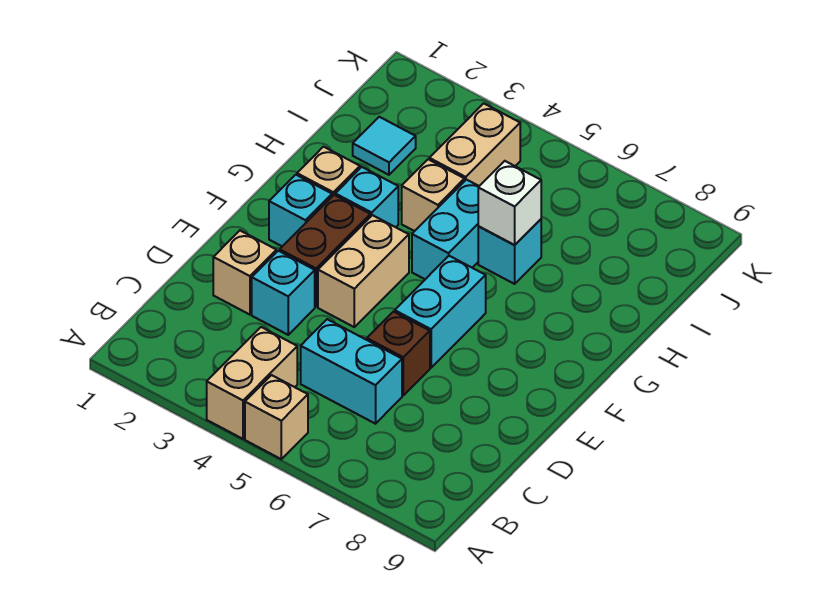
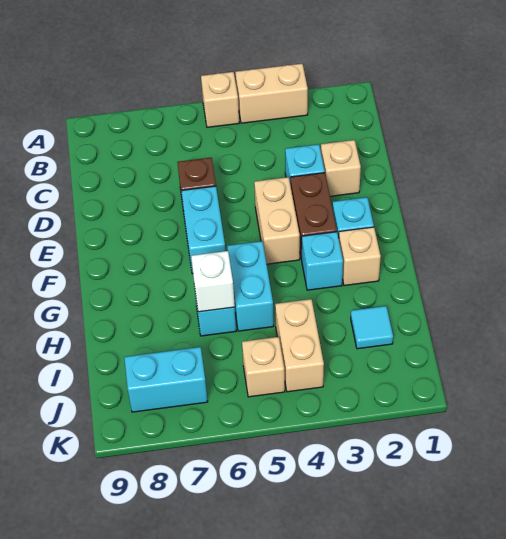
tan brick A4:B4 level 1 -> tan brick A3:A4 level 1
cyan brick C5:C6 level 1 -> cyan brick J7:J8 level 1
tan brick H4 level 1 -> tan brick J5 level 1

